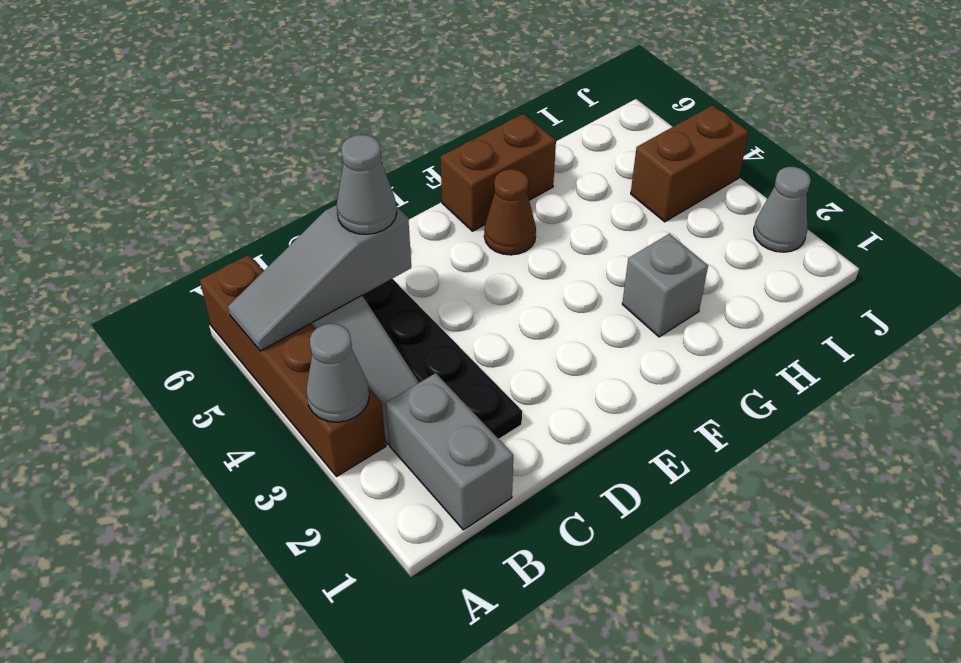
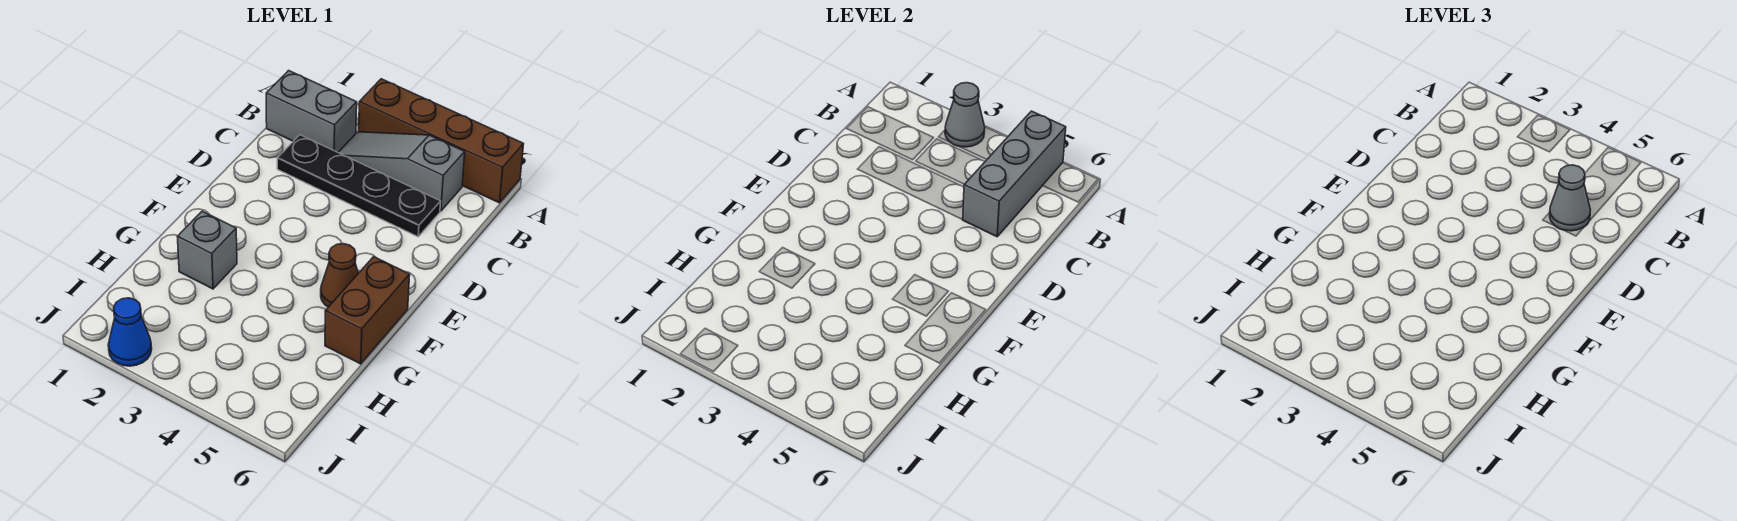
grey slope A5:C5 level 2 top C -> grey brick A5:C5 level 2
brown brick I4:J4 level 1 -> none
grey cone J2 level 1 -> blue cone J2 level 1

